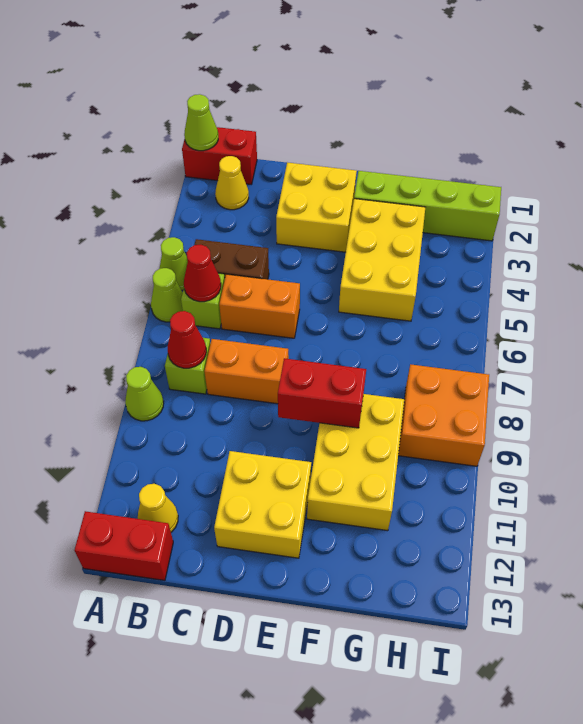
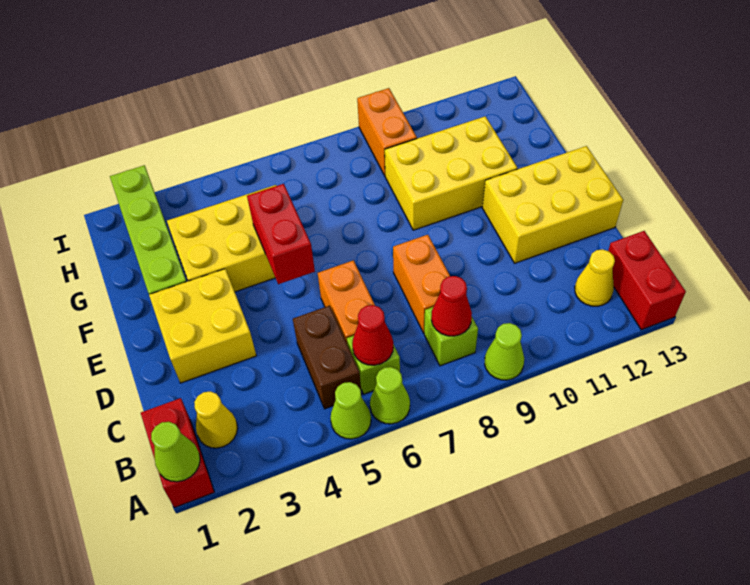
yellow brick D11:E12 level 1 -> yellow brick D11:E13 level 1
red brick E9:F9 level 2 -> red brick E5:F5 level 2
orange brick H8:I9 level 1 -> orange brick H9:I9 level 1

